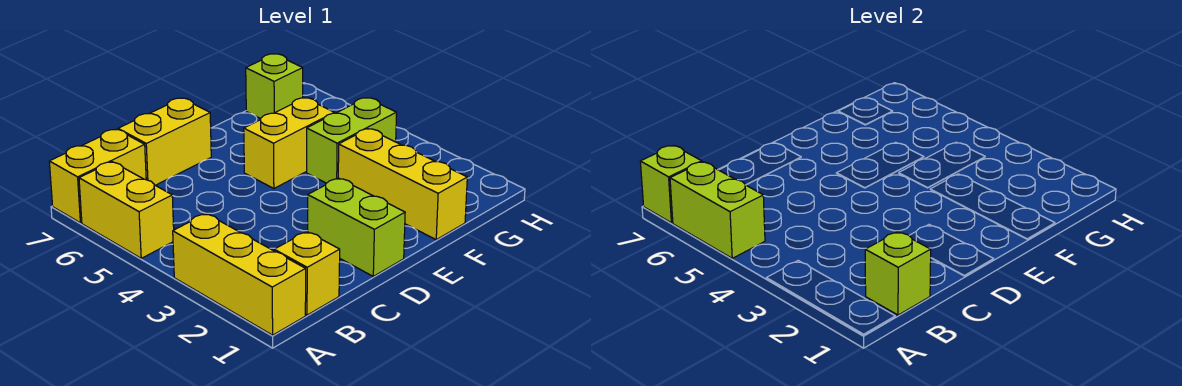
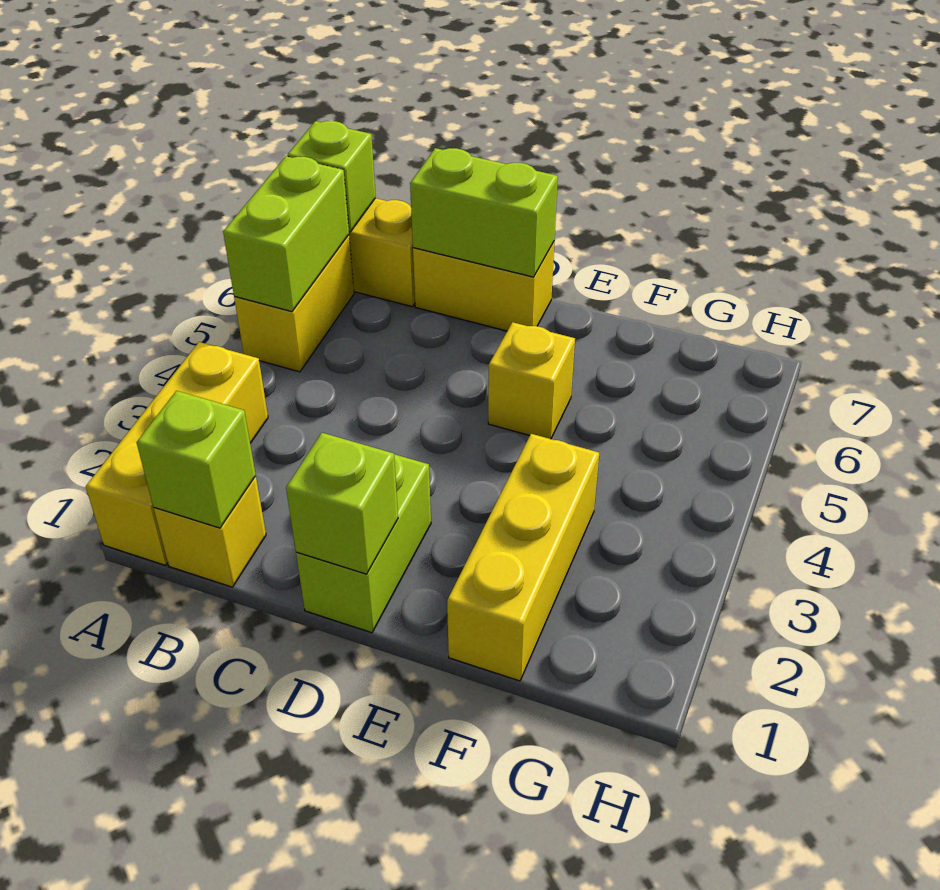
yellow brick E5:F5 level 1 -> yellow brick E5 level 1
lime brick F4:G4 level 1 -> lime brick C7:D7 level 2
lime brick G7 level 1 -> lime brick D1 level 2

